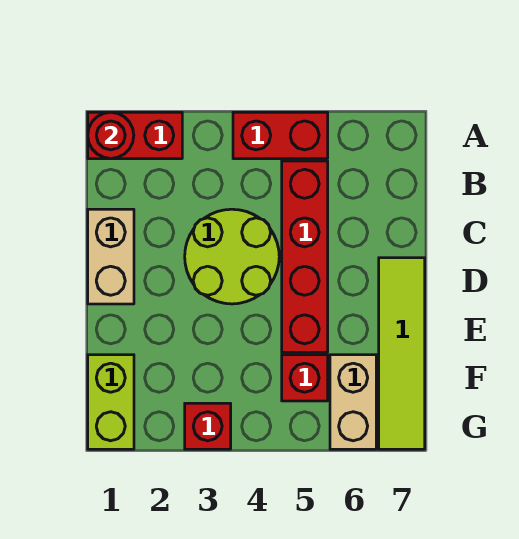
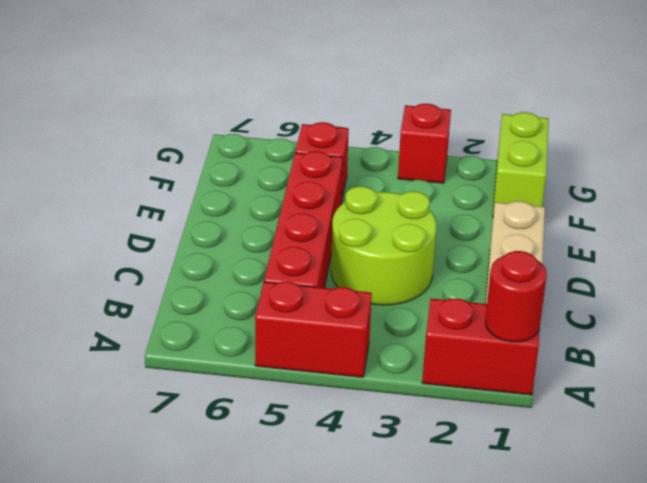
lime tile D7:G7 level 1 -> none
tan brick F6:G6 level 1 -> none

